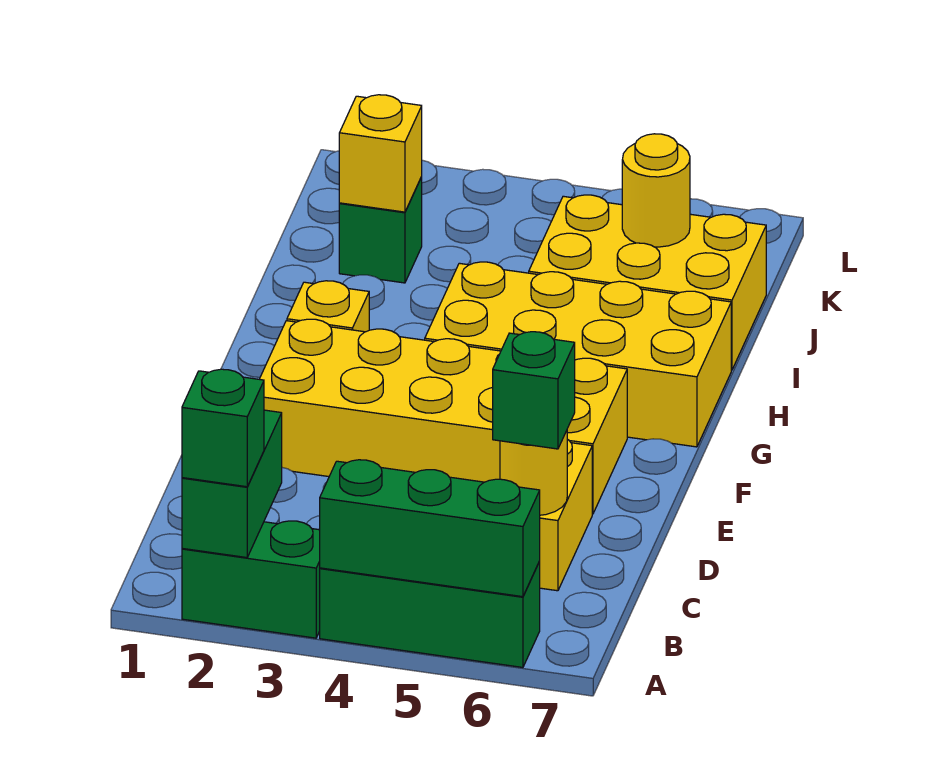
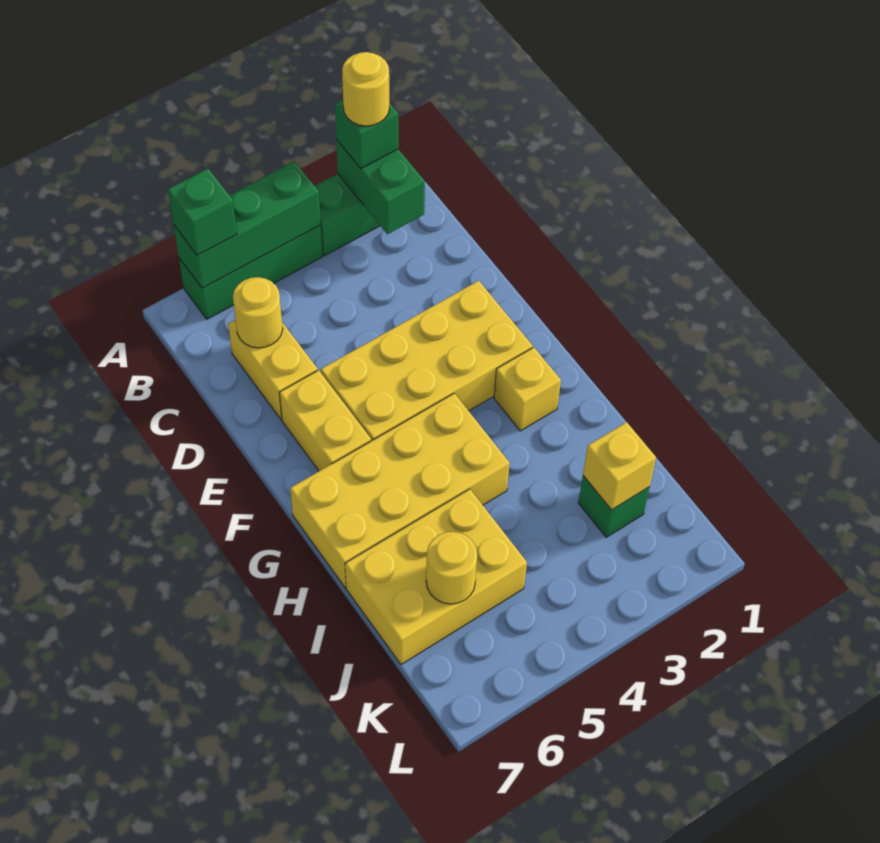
none -> yellow round brick A2 level 4
green brick C6 level 3 -> green brick A6 level 3

